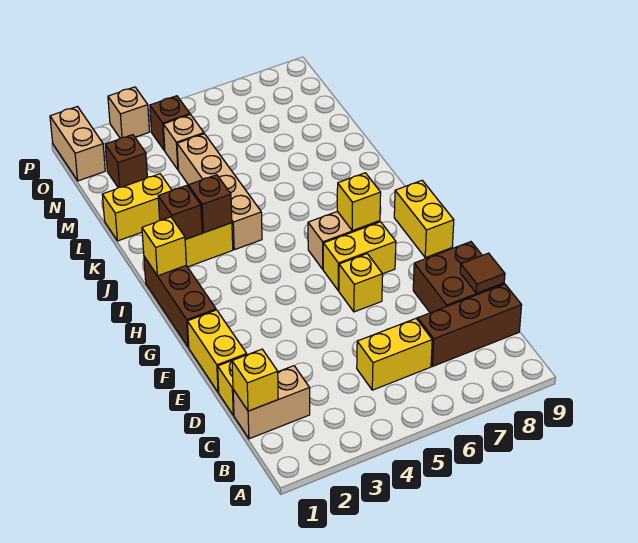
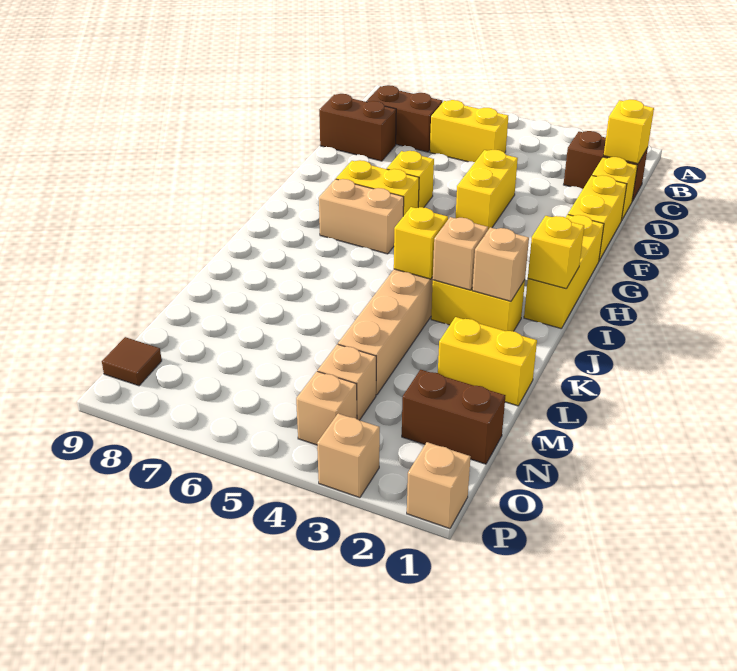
tan brick C1:C2 level 1 -> brown brick C1:C2 level 1
brown brick C7:C9 level 1 -> brown brick C7:C8 level 1
brown brick D8:E9 level 1 -> brown brick D8:D9 level 1
brown tile D9 level 2 -> brown tile O9 level 1
brown brick G1:I1 level 1 -> yellow brick G1:I1 level 1
yellow brick G9:H9 level 1 -> yellow brick E4:F4 level 1
yellow brick H7 level 2 -> yellow brick J4 level 2
brown brick J2 level 2 -> tan brick J2 level 2
brown brick J3 level 2 -> tan brick J3 level 2
brown brick N2 level 1 -> brown brick N1:N2 level 1
tan brick O1:P1 level 1 -> tan brick P1 level 1
brown brick O4 level 1 -> tan brick O4 level 1

